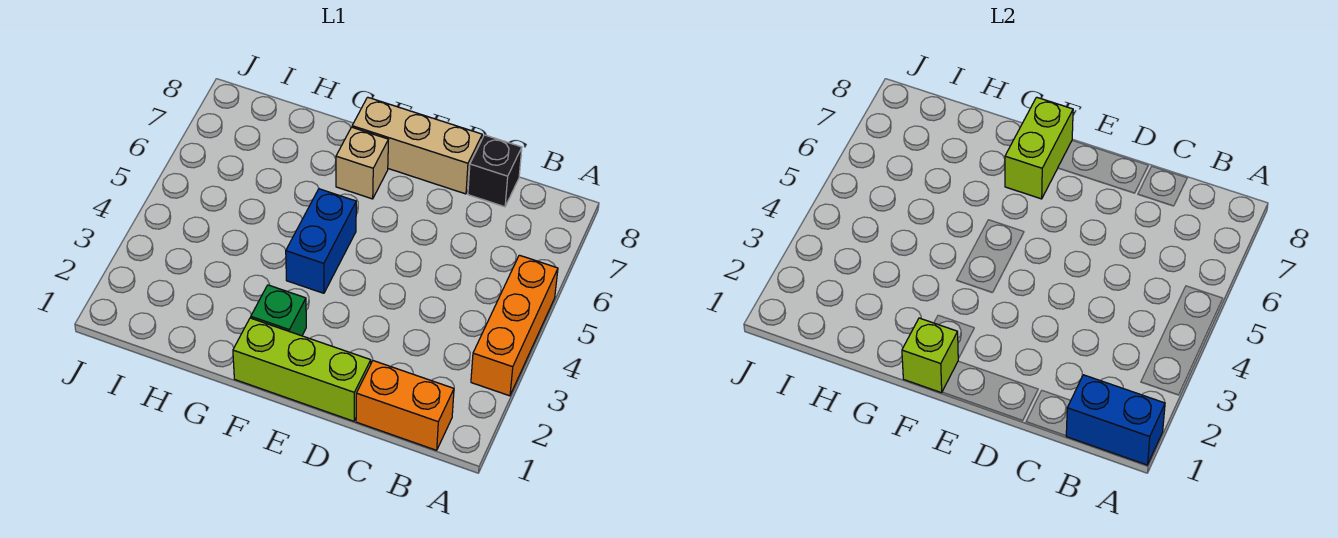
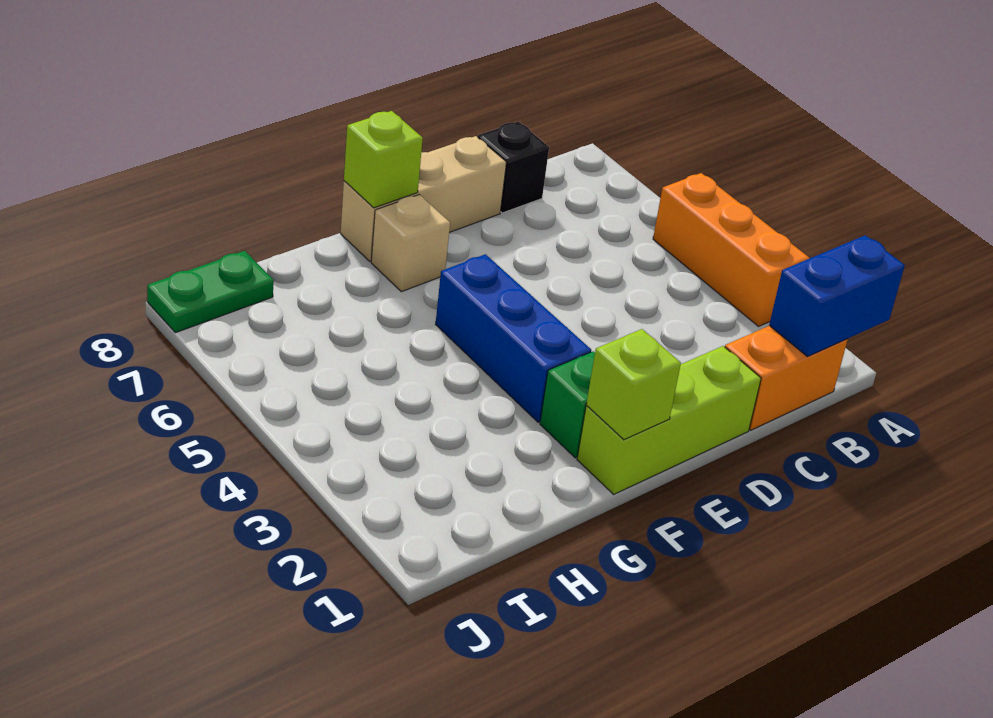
blue brick F4:F5 level 1 -> blue brick F3:F5 level 1
lime brick F7:F8 level 2 -> lime brick F8 level 2
none -> green plate I8:J8 level 1

